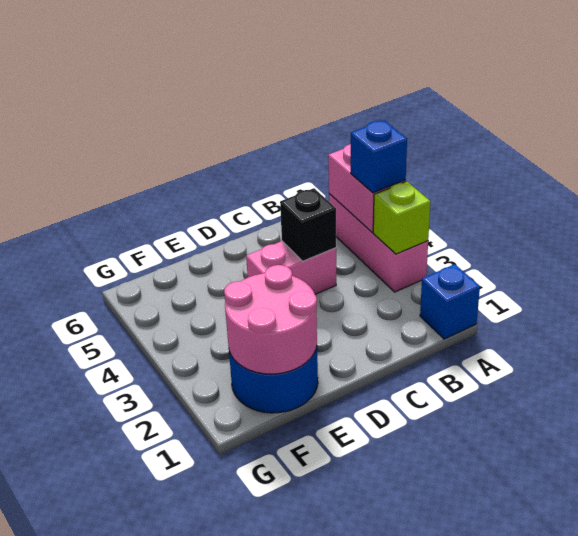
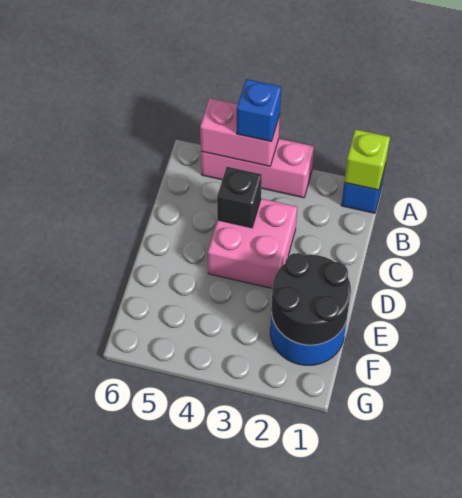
lime brick A3 level 2 -> lime brick A1 level 2
pink brick C4:D4 level 1 -> pink brick C3:D4 level 1
pink round brick E1:F2 level 2 -> black round brick E1:F2 level 2

